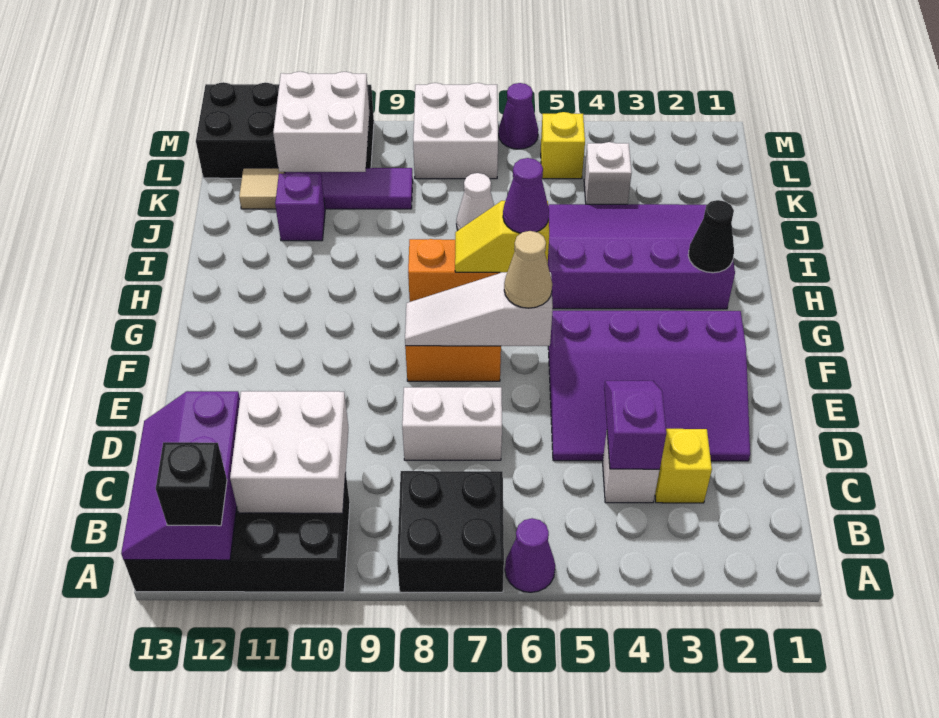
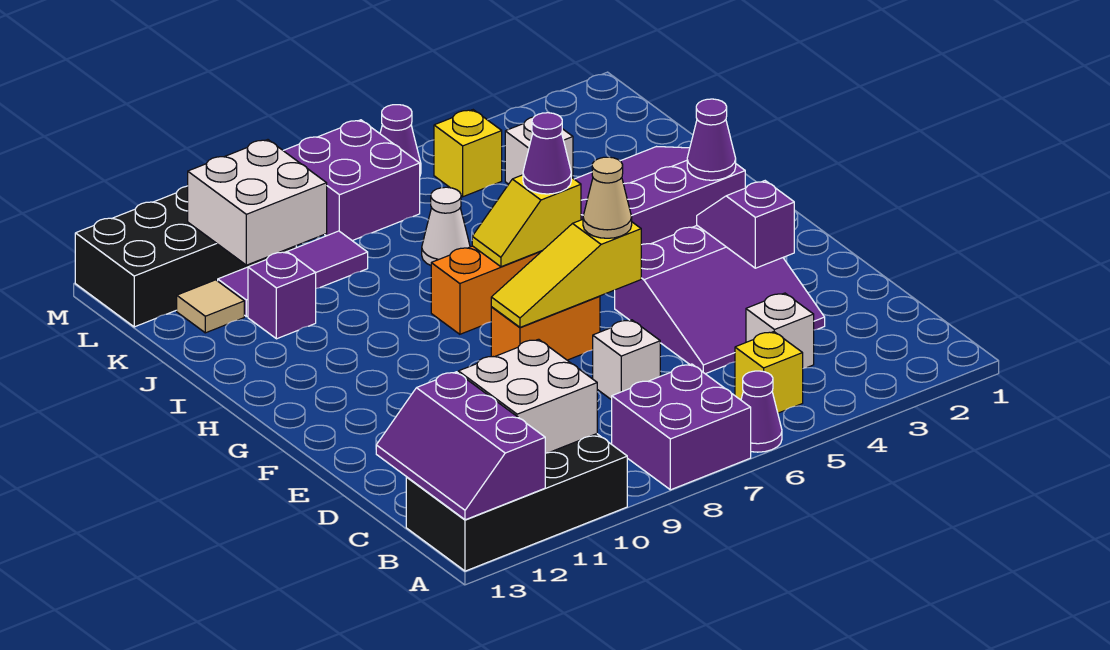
black brick A7:B8 level 1 -> purple brick A7:B8 level 1
black brick A12 level 3 -> none
yellow brick C3 level 1 -> yellow brick B5 level 1
purple slope C4:D4 level 2 top C -> purple slope E3:F3 level 2 top E
purple slope D2:F5 level 1 top F -> purple slope D3:F5 level 1 top F
white brick D7:D8 level 1 -> white brick D7 level 1
white slope F6:F8 level 2 top 6 -> yellow slope F6:F8 level 2 top 6
black cone H2 level 2 -> purple cone H2 level 2
white brick L7:M8 level 1 -> purple brick L7:M8 level 1

